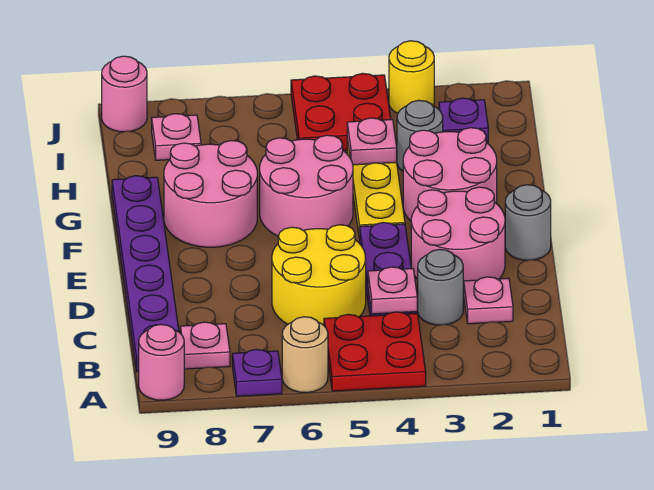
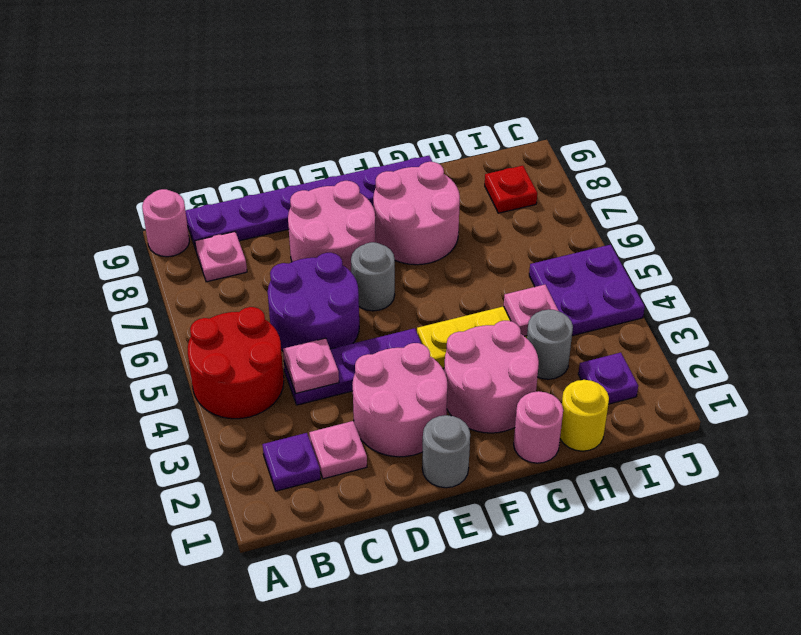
red plate A4:B5 level 1 -> red round brick A4:B5 level 1
tan round brick A6 level 1 -> none
purple plate A7 level 1 -> purple plate B2 level 1
grey round brick C3 level 1 -> grey round brick E6 level 1
yellow round brick C5:D6 level 1 -> purple round brick C5:D6 level 1
pink round brick F5:G6 level 1 -> pink round brick D7:E8 level 1
red plate I4:J5 level 1 -> purple plate I4:J5 level 1
pink plate I8 level 1 -> red plate I8 level 1
yellow round brick J3 level 1 -> yellow round brick H1 level 1
pink round brick J9 level 1 -> pink round brick G1 level 1

